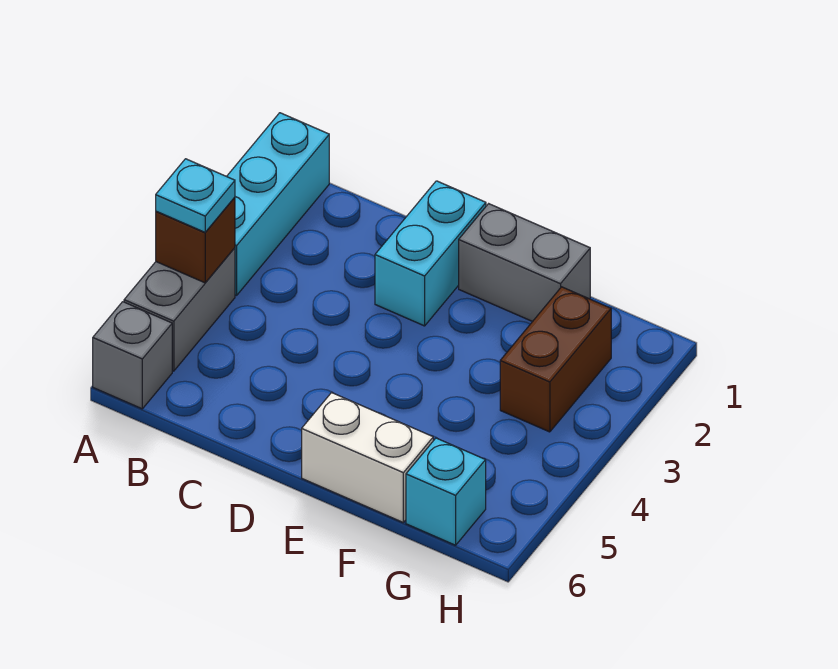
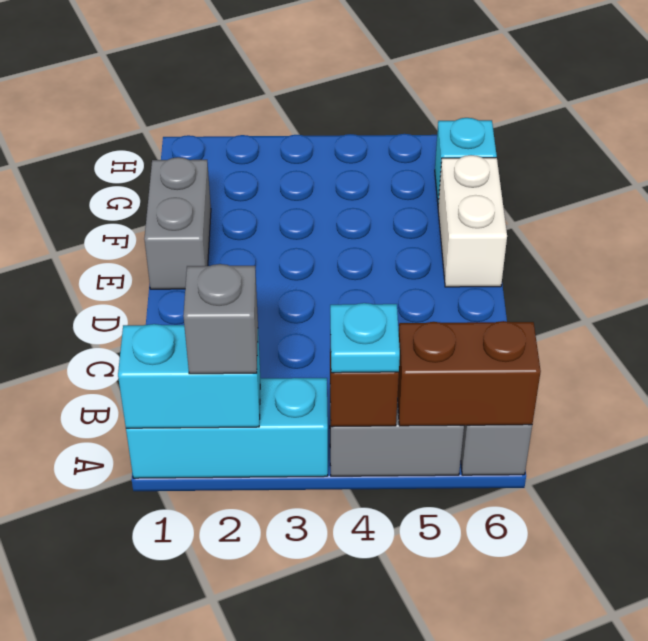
none -> grey brick A2 level 3
cyan brick D1:D2 level 1 -> cyan brick A1:A2 level 2
brown brick G2:G3 level 1 -> brown brick A5:A6 level 2

